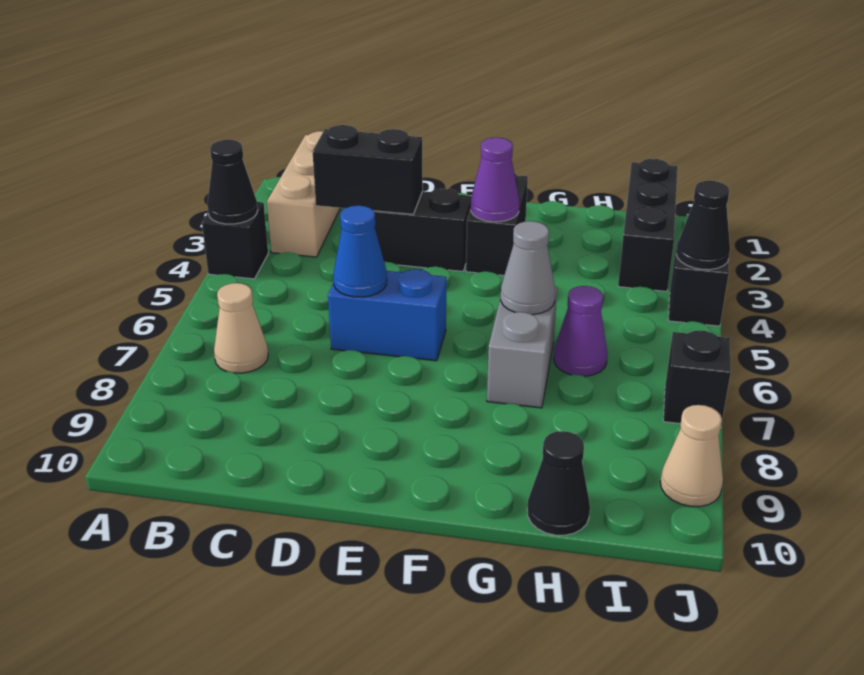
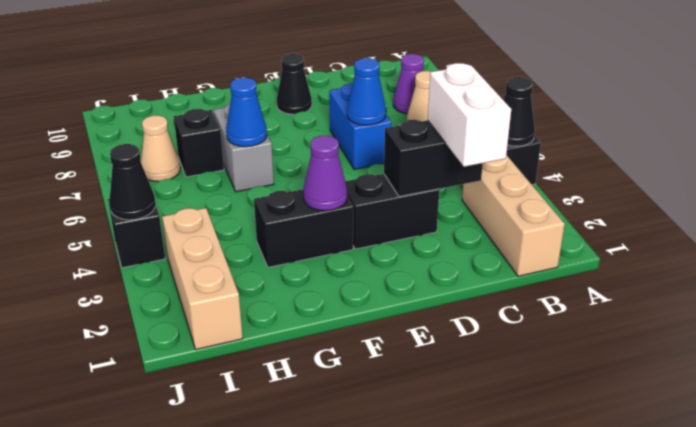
none -> white brick C2:C3 level 3
blue brick D6:E6 level 1 -> blue brick D6:D7 level 1
black brick F2:F3 level 1 -> black brick F3:G3 level 1
grey cone G6 level 2 -> blue cone G6 level 2
purple cone H6 level 1 -> purple cone B8 level 1
black cone H10 level 1 -> black cone E9 level 1
black brick I1:I3 level 1 -> tan brick I1:I3 level 1
black brick J7 level 1 -> black brick H7 level 1
tan cone J9 level 1 -> tan cone I7 level 1

